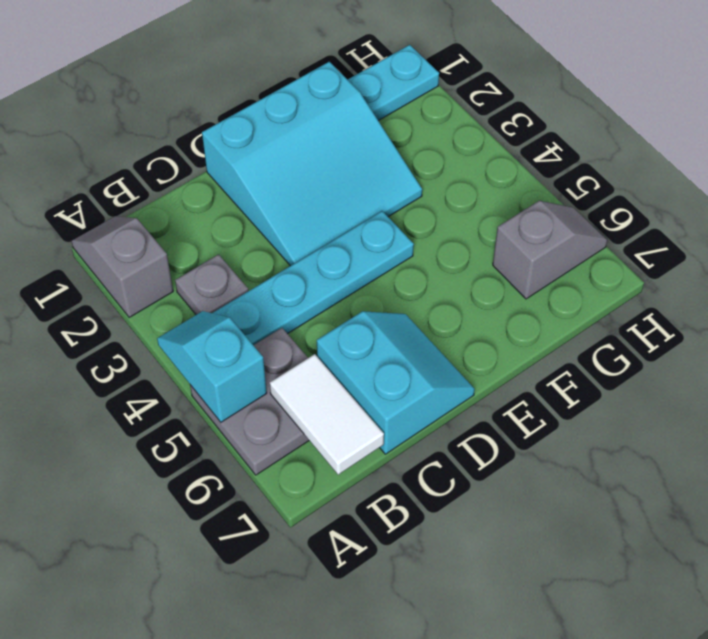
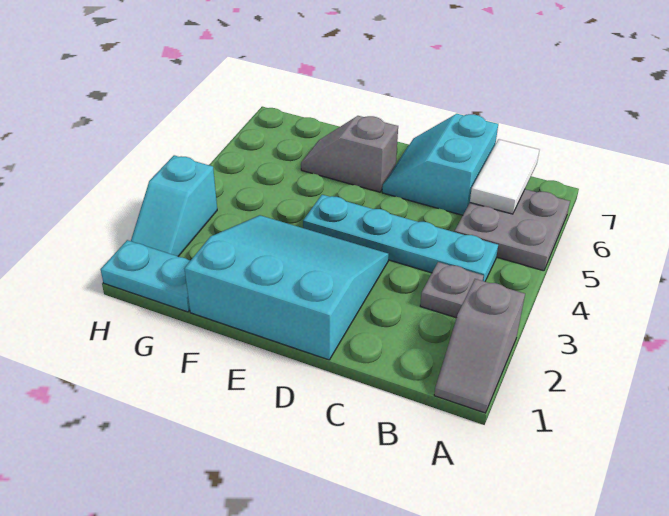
cyan slope A4:A5 level 2 top 5 -> cyan slope H2:H3 level 1 top 3
grey slope G6:H6 level 1 top G -> grey slope E6:F6 level 1 top E

